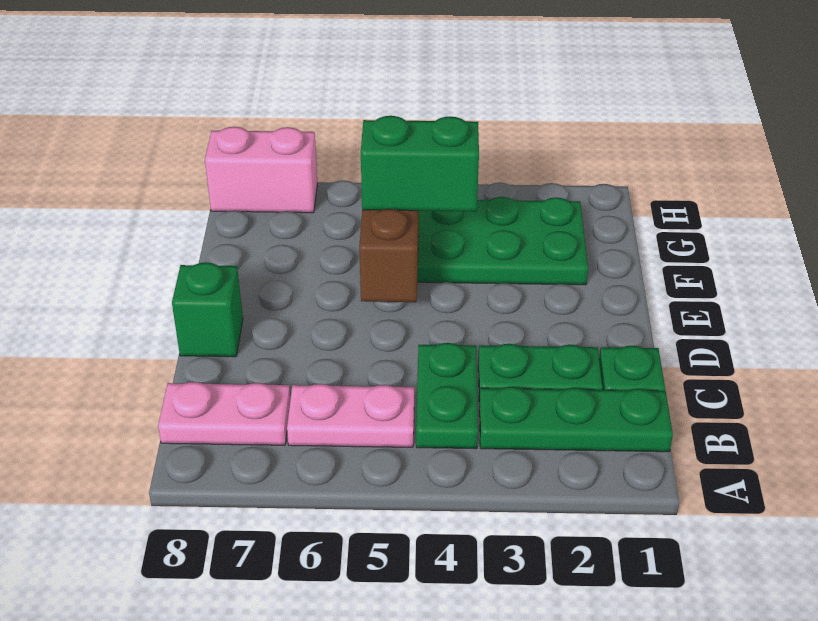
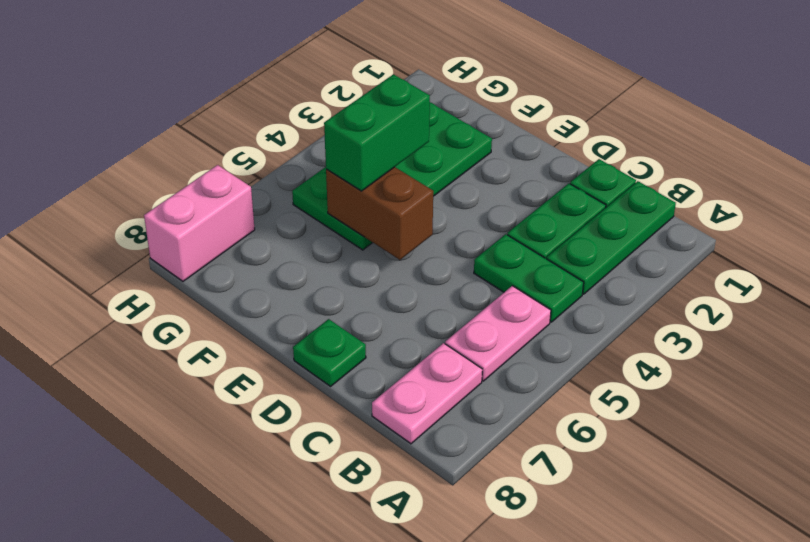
green brick D8 level 1 -> green plate D8 level 1

